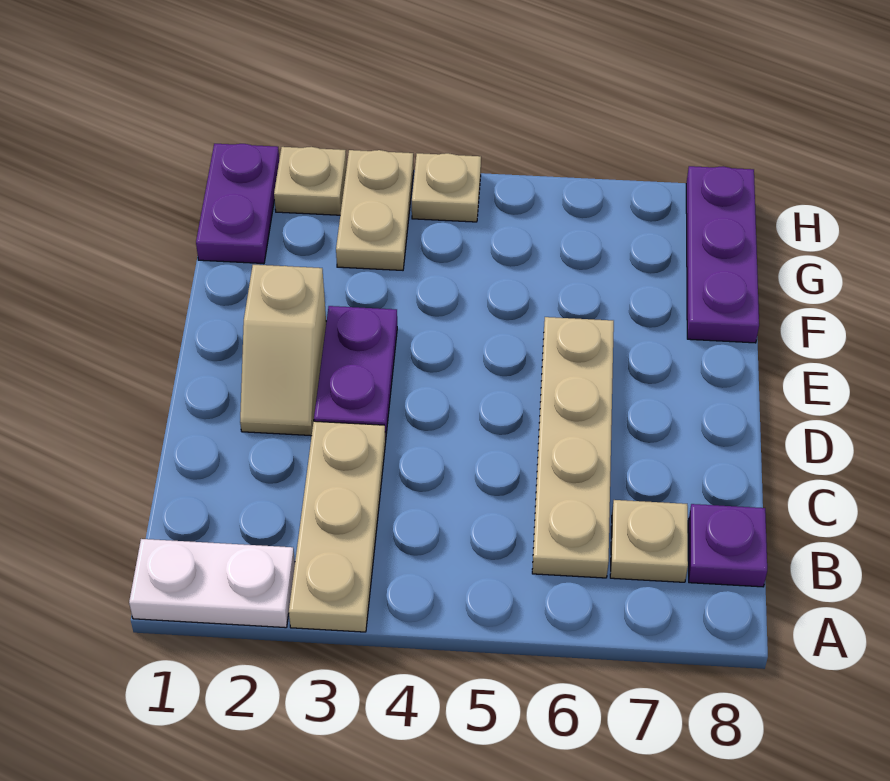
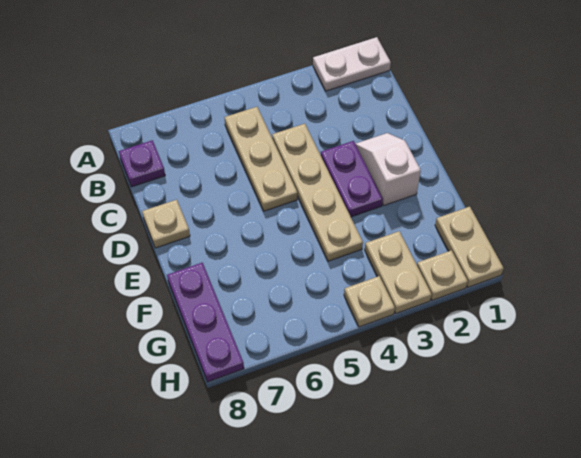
tan plate A3:C3 level 1 -> tan plate B5:D5 level 1
tan plate B6:E6 level 1 -> tan plate C4:F4 level 1
tan plate B7 level 1 -> tan plate D8 level 1
tan slope D2:E2 level 1 top E -> white slope D2:E2 level 1 top E
purple plate G1:H1 level 1 -> tan plate G1:H1 level 1

